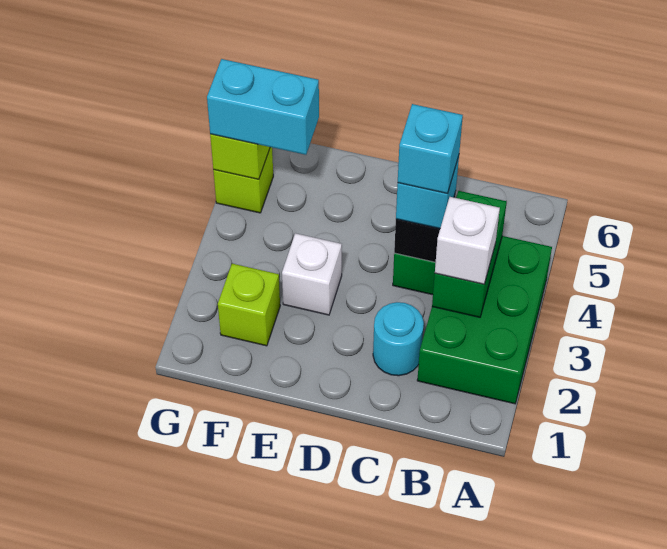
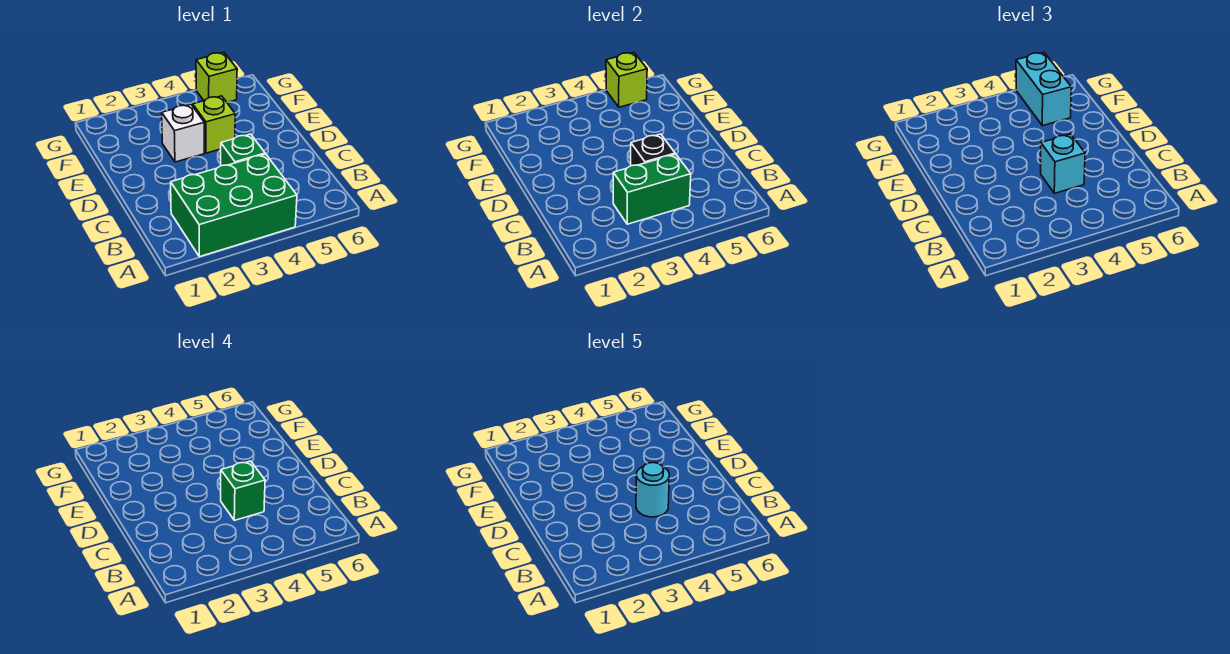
white brick B3 level 3 -> none
cyan round brick C2 level 1 -> cyan round brick C4 level 5
cyan brick C4 level 4 -> green brick C4 level 4
lime brick F2 level 1 -> lime brick E4 level 1

